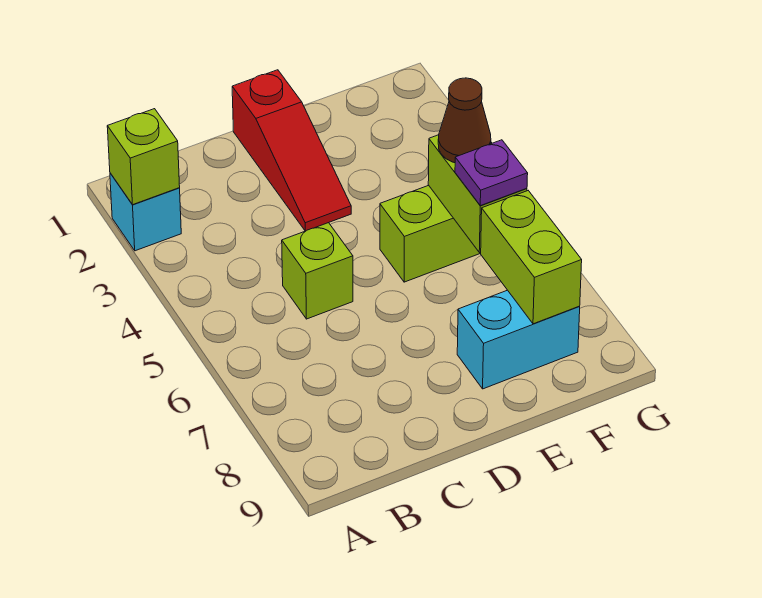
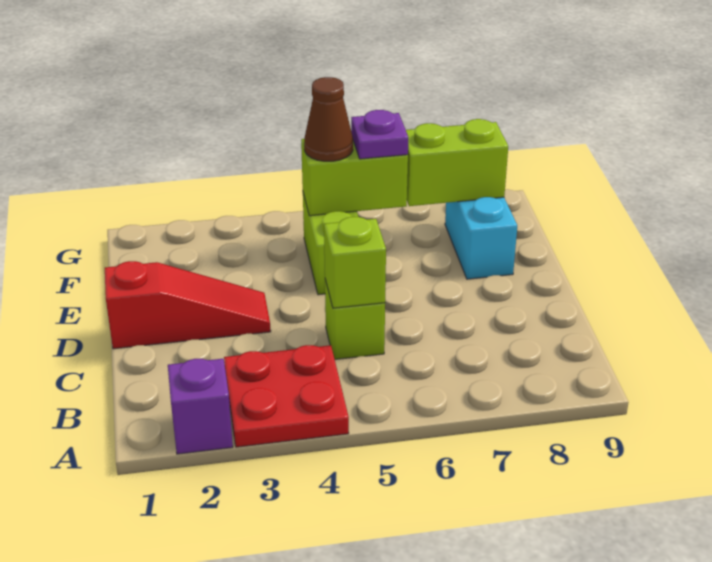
cyan brick A2 level 1 -> purple brick A2 level 1
lime brick A2 level 2 -> lime brick C5 level 2
none -> red plate A3:B4 level 1

